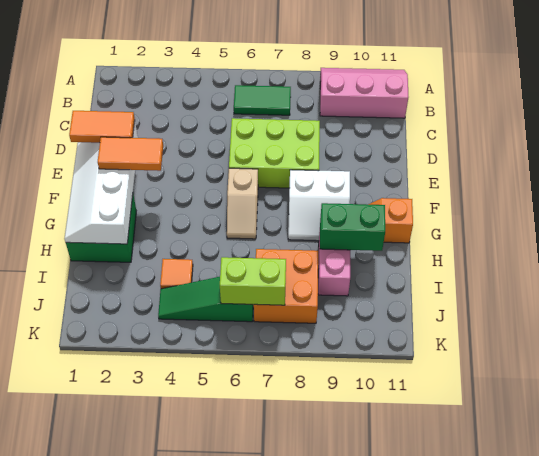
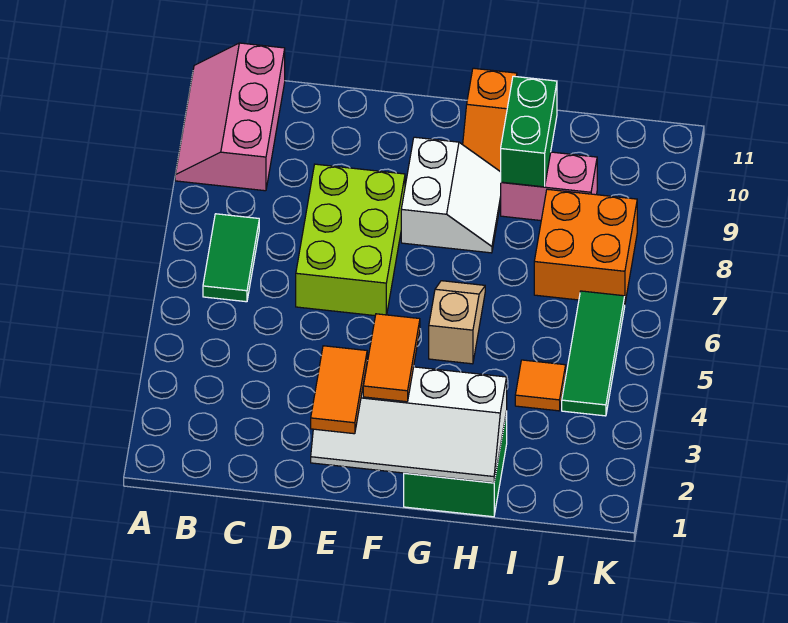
tan slope F6:G6 level 1 top F -> tan slope G5:G6 level 1 top 5
green slope J4:J6 level 1 top 6 -> green tile J4:J6 level 1
lime brick J6:J7 level 2 -> none

